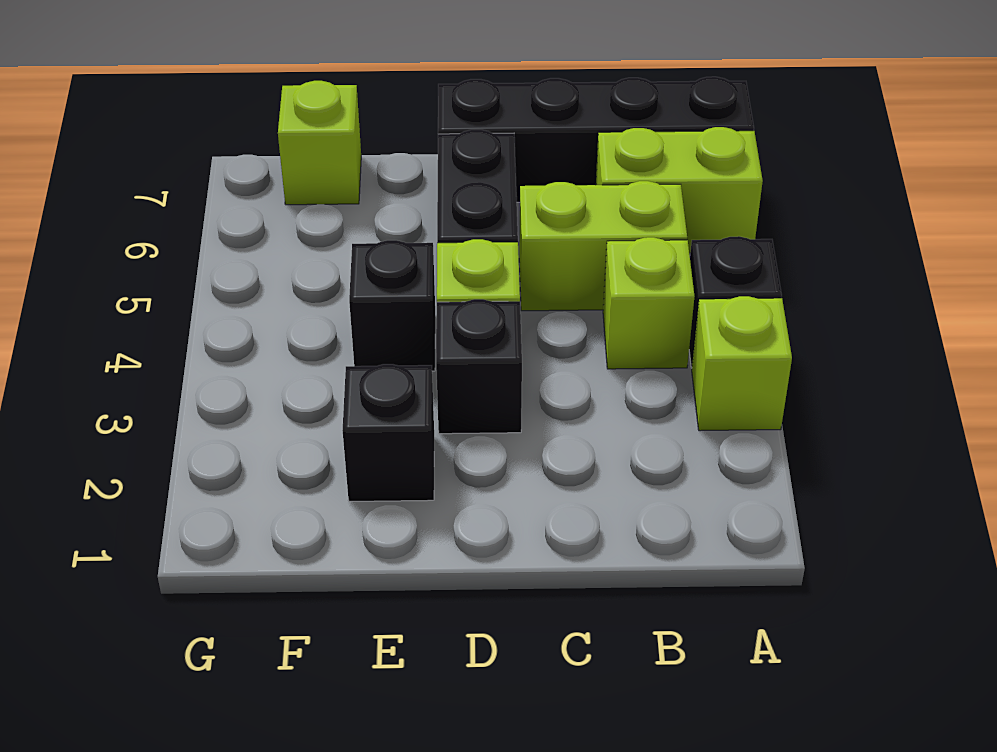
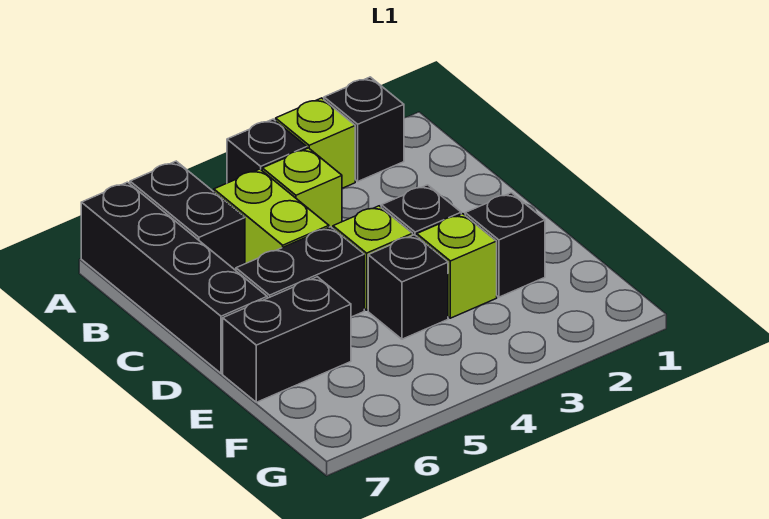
none -> black brick A2 level 1
lime brick A6:B6 level 1 -> black brick A6:B6 level 1
none -> black brick E6:E7 level 1
lime brick F7 level 1 -> lime brick E3 level 1

